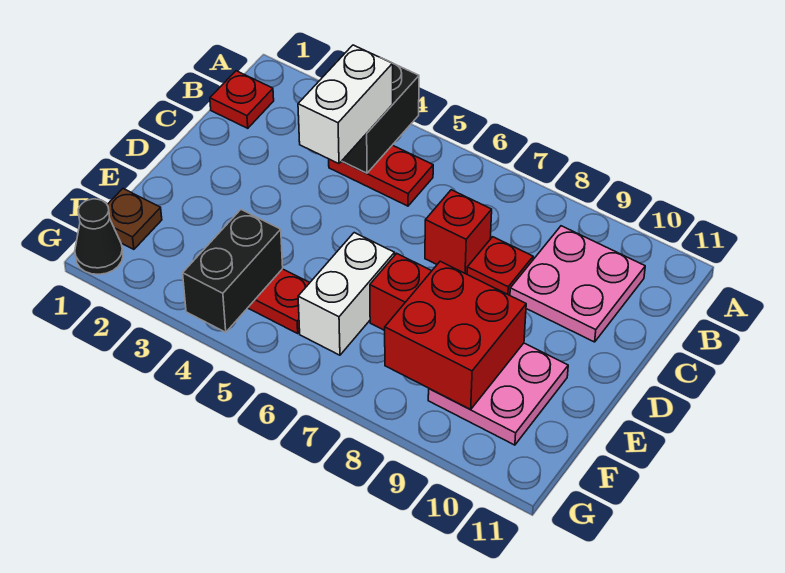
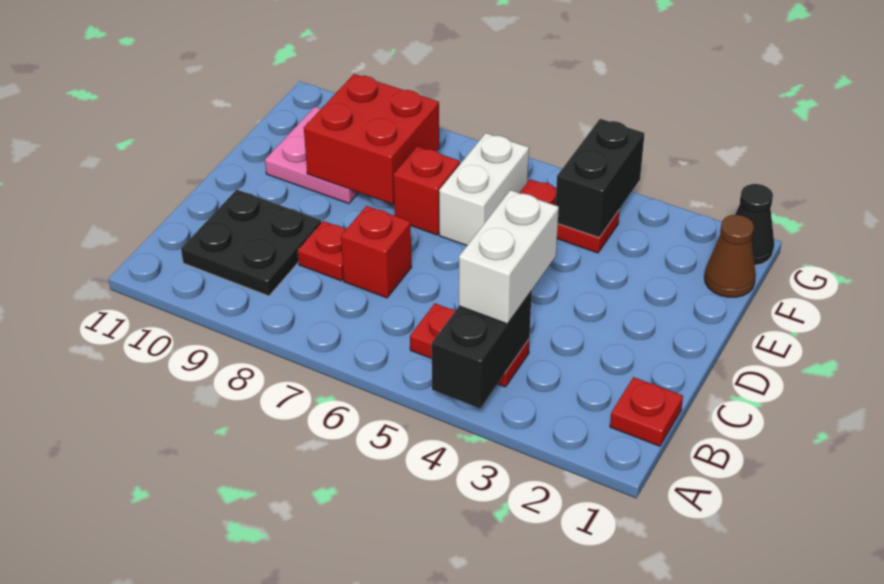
pink plate B9:C10 level 1 -> black plate B9:C10 level 1
brown plate F1 level 1 -> brown cone F1 level 1

